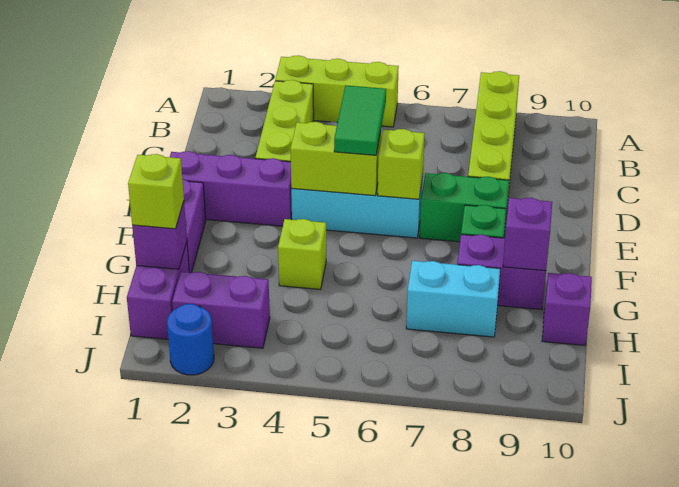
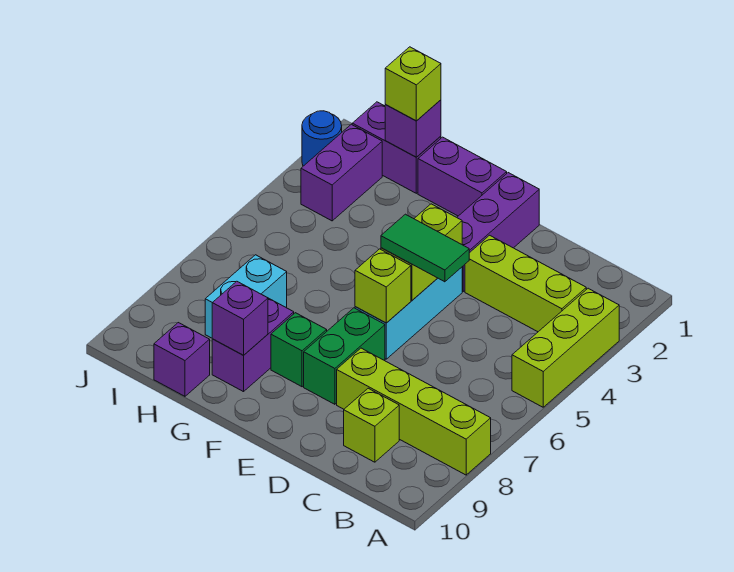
lime brick G4 level 1 -> lime brick C9 level 1

